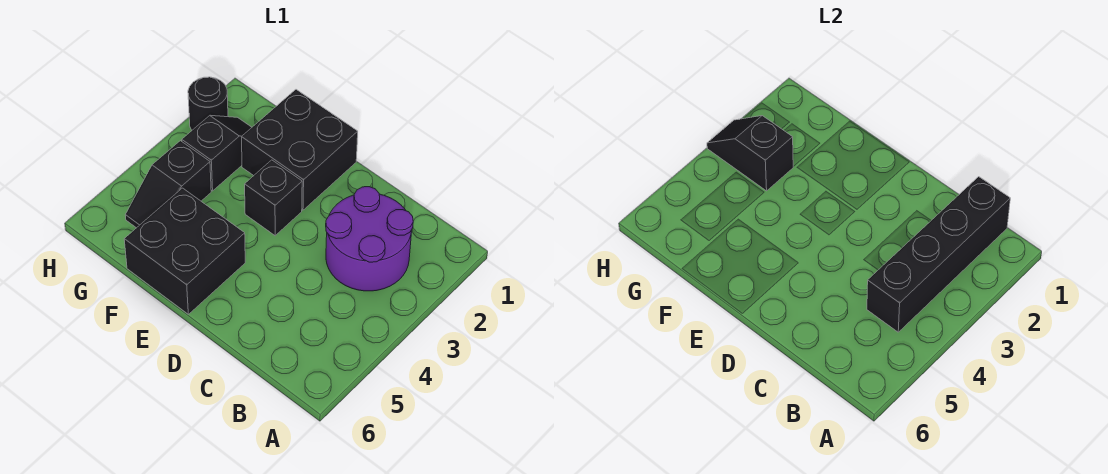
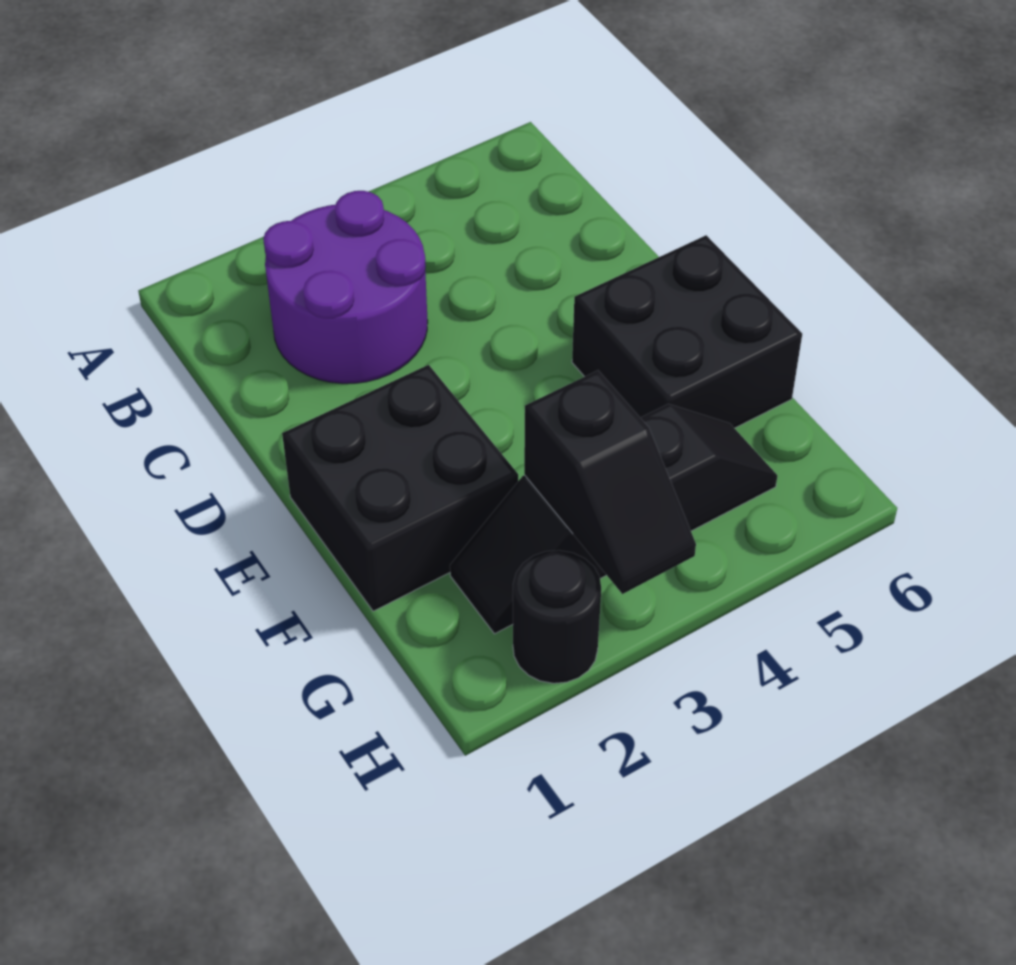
black brick B1:B4 level 2 -> none
black brick E3 level 1 -> none

